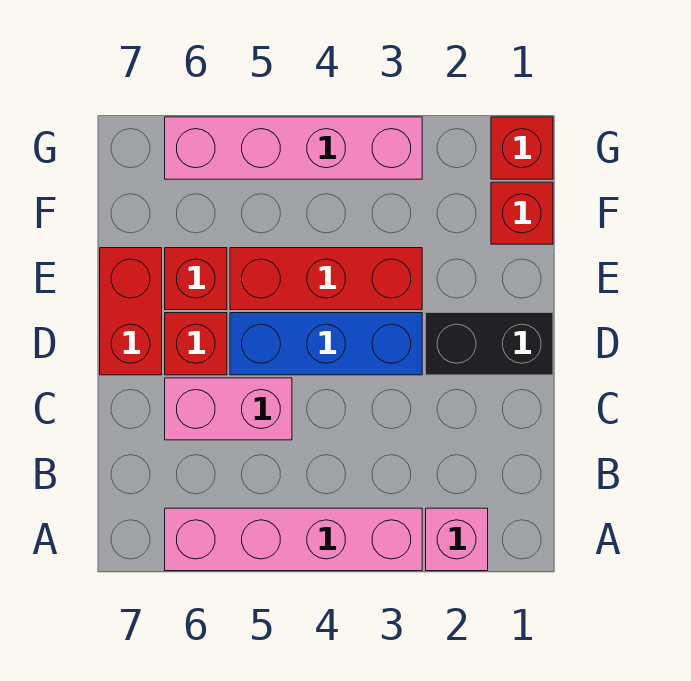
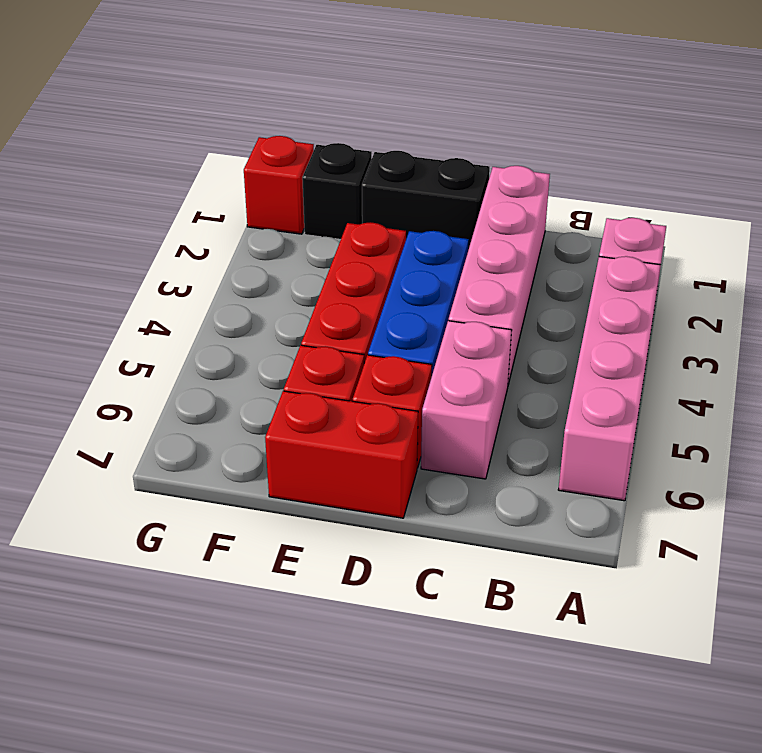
black brick D1:D2 level 1 -> black brick D1:E1 level 1
red brick F1 level 1 -> black brick F1 level 1
pink brick G3:G6 level 1 -> pink brick C1:C4 level 1

